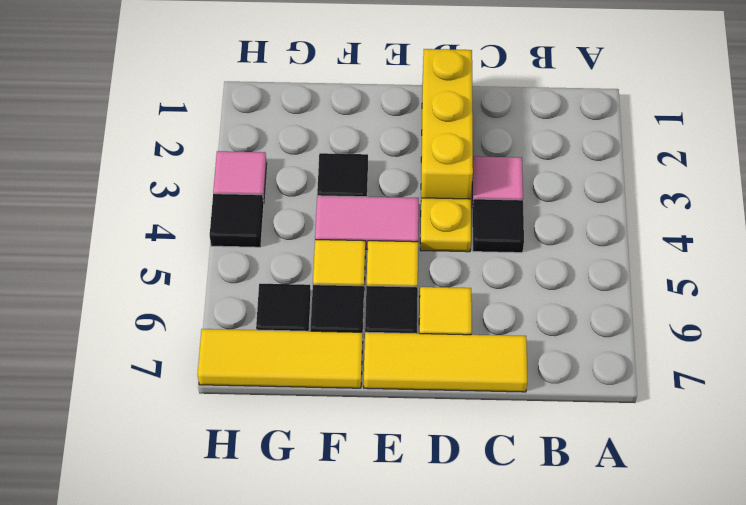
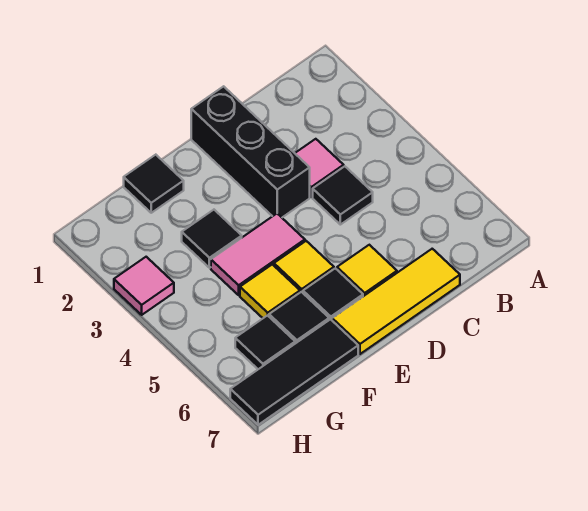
yellow brick D1:D3 level 1 -> black brick D1:D3 level 1
yellow plate D4 level 1 -> none
yellow tile F7:H7 level 1 -> black tile F7:H7 level 1
black tile H4 level 1 -> black tile F1 level 1

